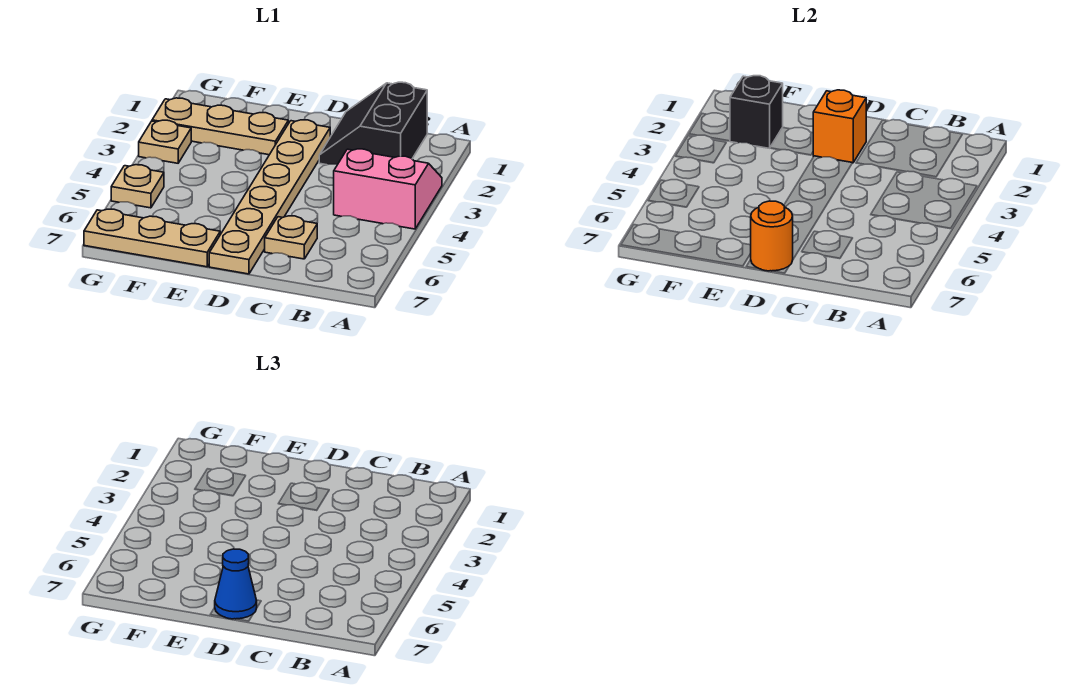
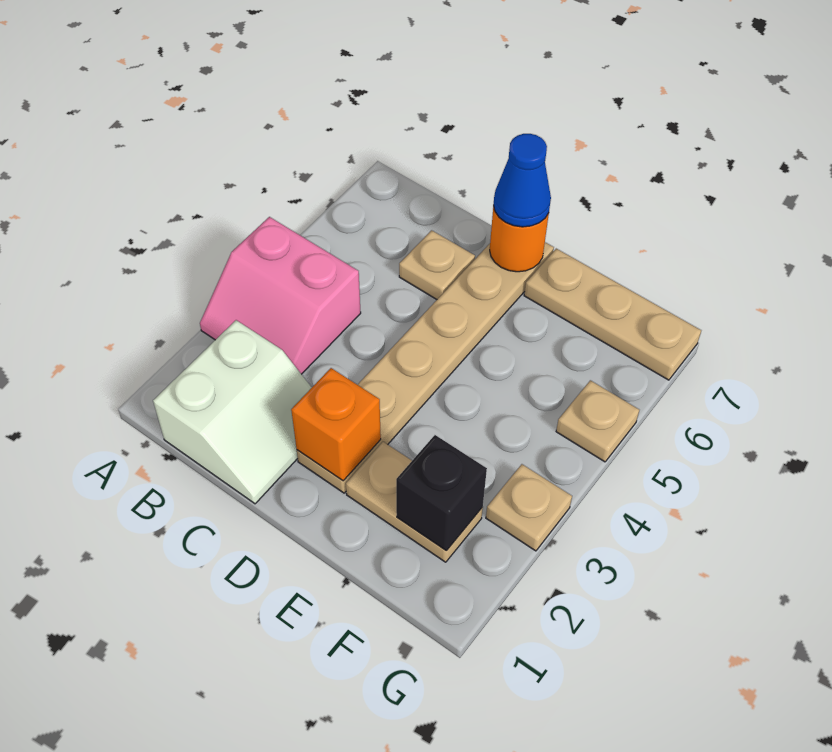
black slope B1:C2 level 1 top B -> white slope B1:C2 level 1 top B
tan plate E2:G2 level 1 -> tan plate E2:F2 level 1

